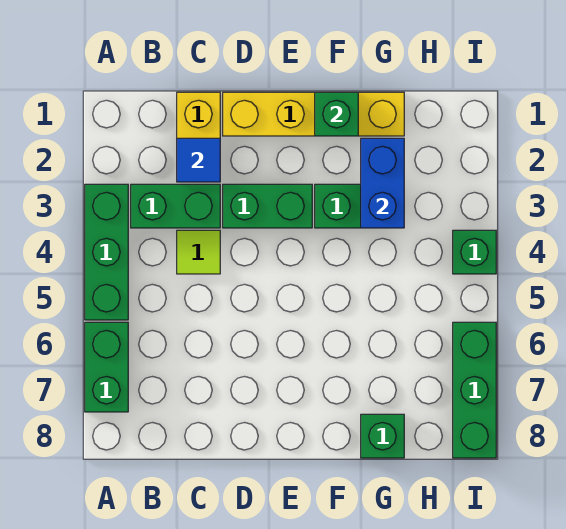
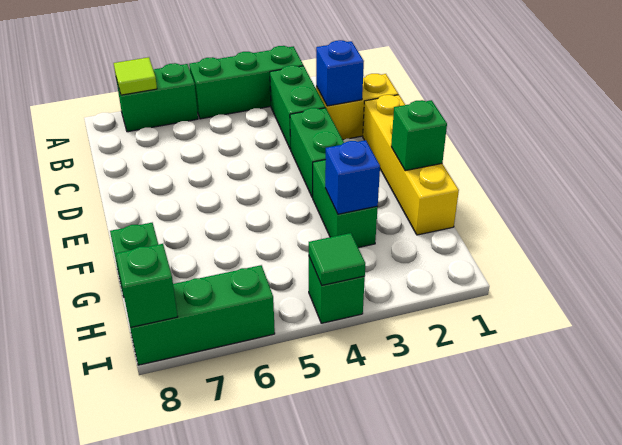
blue tile C2 level 2 -> blue brick C2 level 2
lime tile C4 level 1 -> lime tile A7 level 2
blue brick G2:G3 level 2 -> blue brick G3 level 2
none -> green tile I4 level 2
none -> green brick I8 level 2

